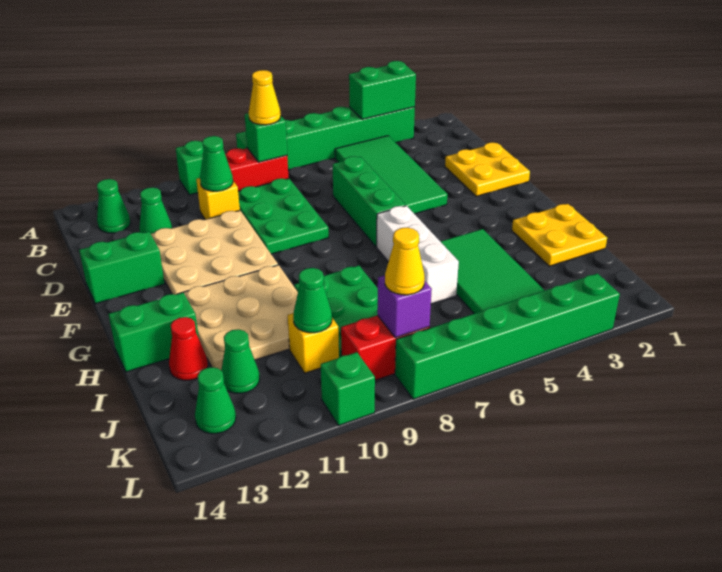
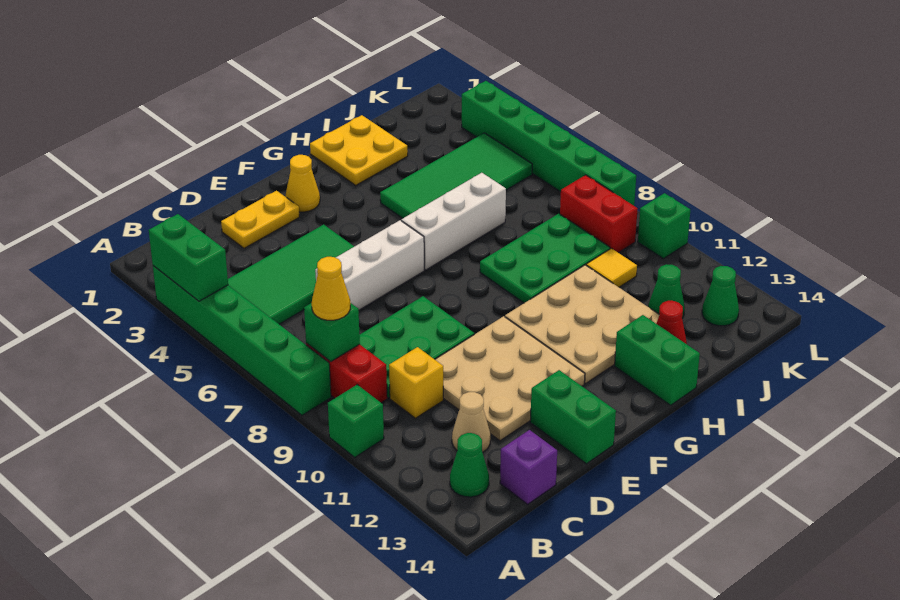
green cone C10 level 2 -> none
green cone C12 level 1 -> tan cone C12 level 1
yellow plate D1:E2 level 1 -> yellow plate D2:E2 level 1
green brick D6:F6 level 1 -> white brick D6:F6 level 1
yellow brick J10 level 1 -> yellow tile J10 level 1
green cone J10 level 2 -> none
purple brick K8 level 2 -> purple brick C14 level 1
yellow cone K8 level 3 -> yellow cone F2 level 1

